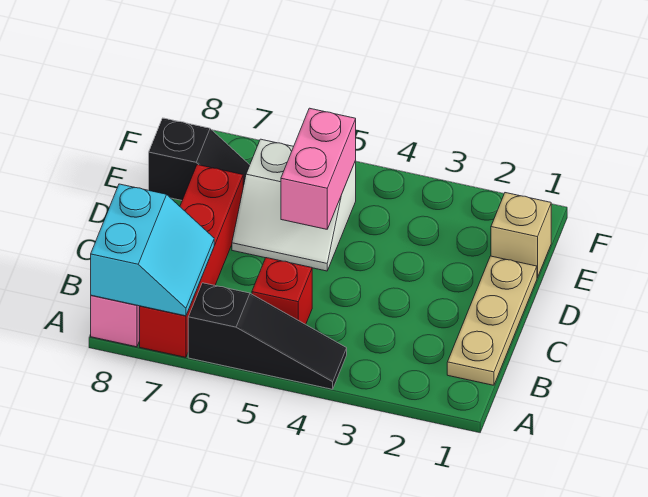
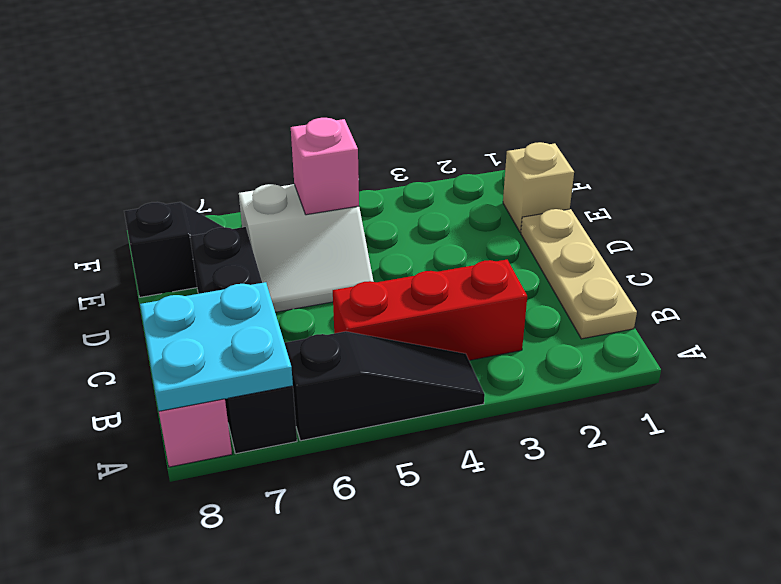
red brick A7:D7 level 1 -> black brick A7:D7 level 1
cyan slope A7:B8 level 2 top 8 -> cyan plate A7:B8 level 2
red brick B5 level 1 -> red brick B3:B5 level 1
pink brick D5:E5 level 2 -> pink brick E5 level 2

